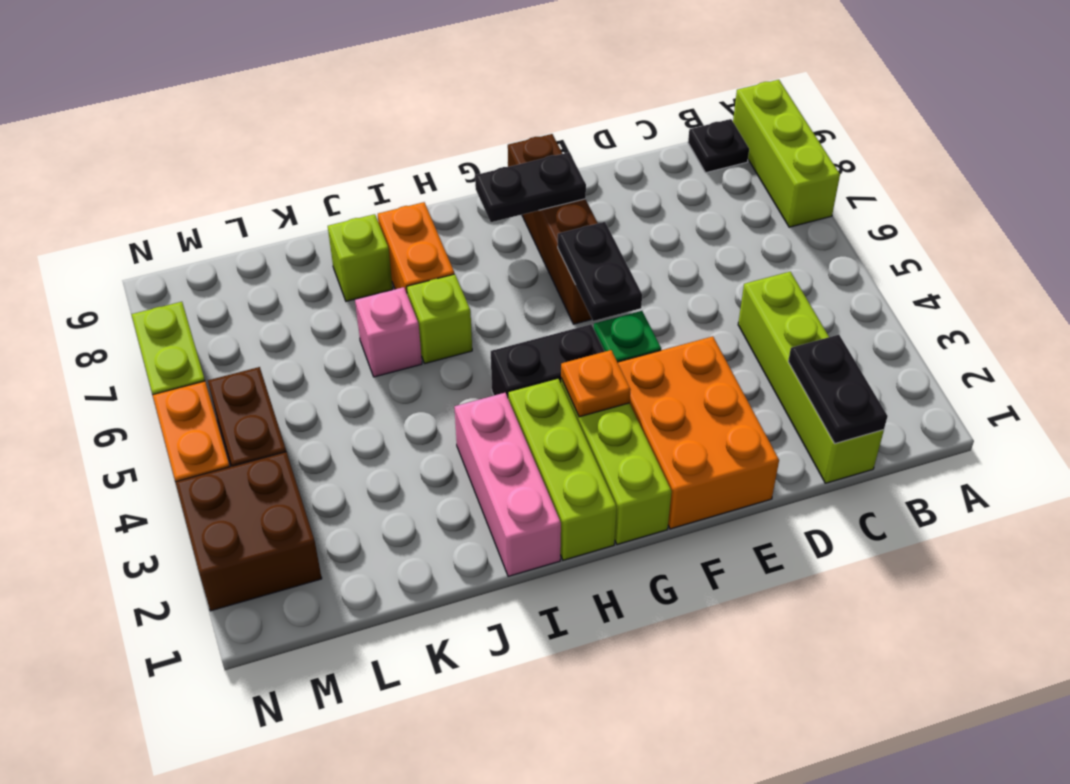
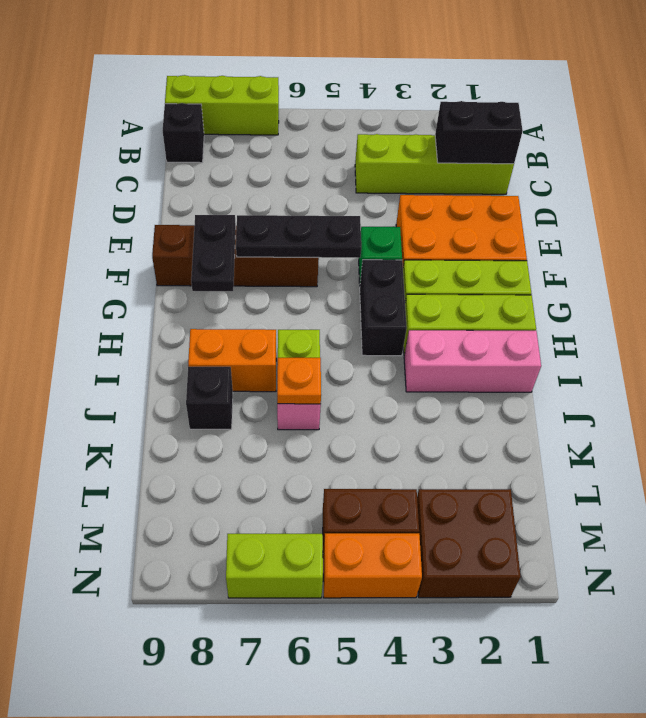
black plate B9 level 1 -> black brick B9 level 1
black plate C1:C2 level 2 -> black brick C1:C2 level 2
black plate F5:F6 level 2 -> black plate F5:F7 level 2
orange plate G3 level 2 -> orange plate J6 level 2
lime brick J8 level 1 -> black brick J8 level 1

